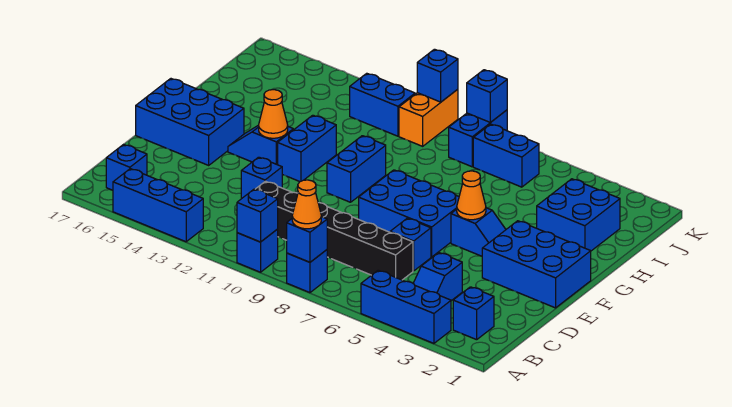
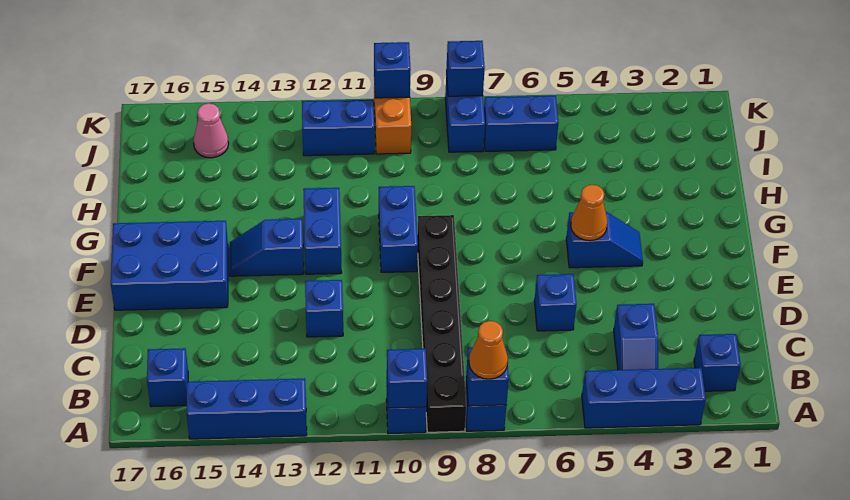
black brick C6:C11 level 1 -> black brick A9:F9 level 1
blue brick E1:F3 level 1 -> none
blue brick E6:F8 level 1 -> none
orange cone F13 level 2 -> none
blue brick H2:I3 level 1 -> none
none -> pink cone J15 level 1

